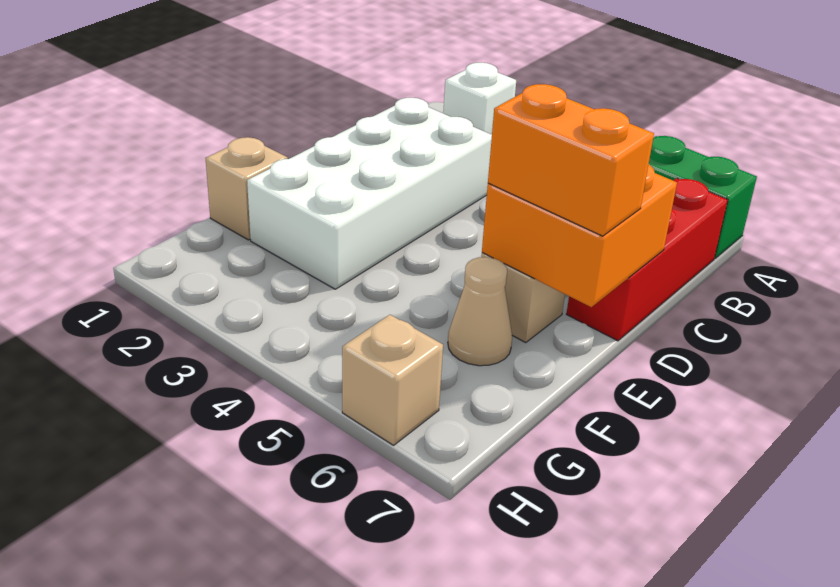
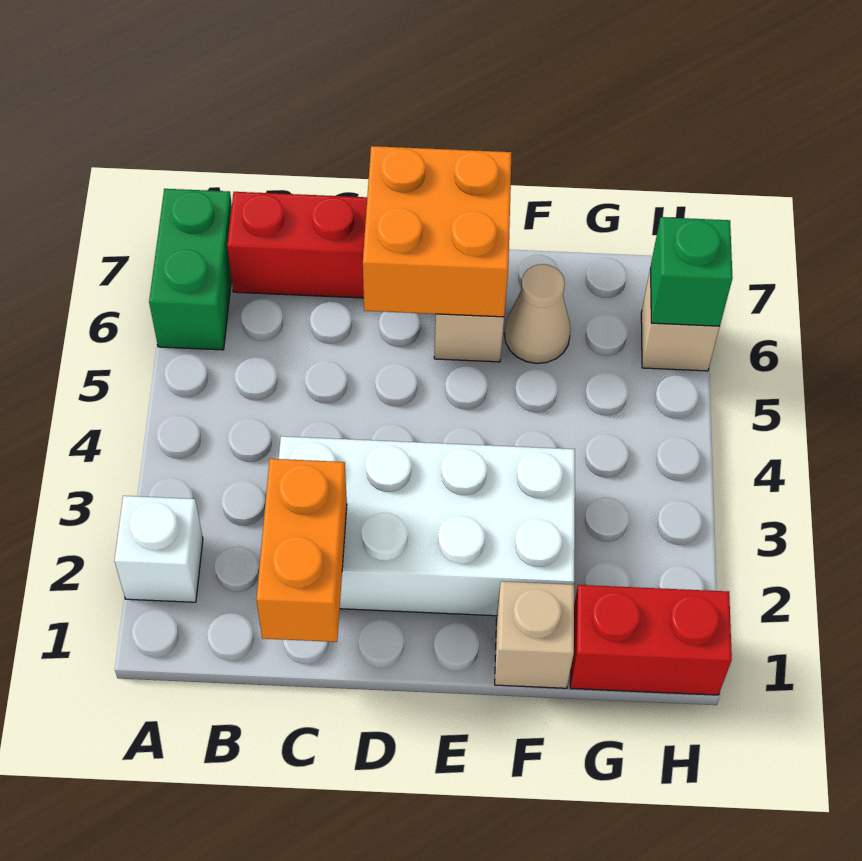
orange brick E6:E7 level 3 -> orange brick C1:C2 level 2
none -> red brick G1:H1 level 1
none -> green brick H6 level 2

